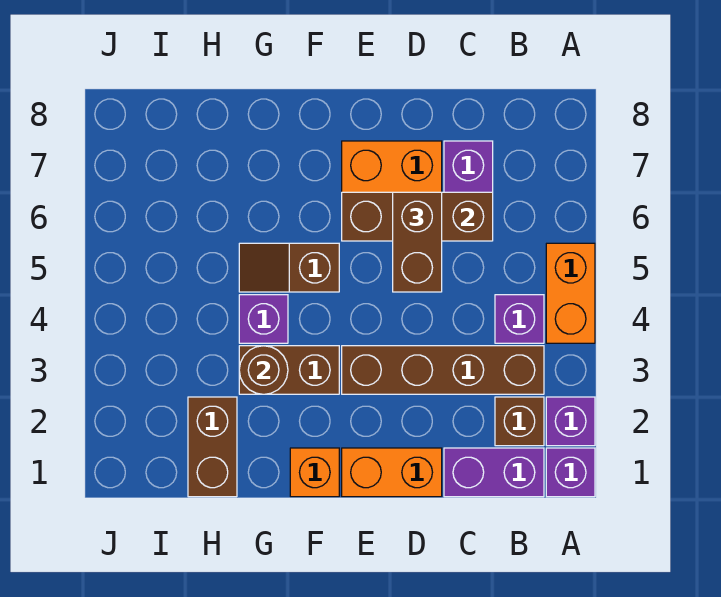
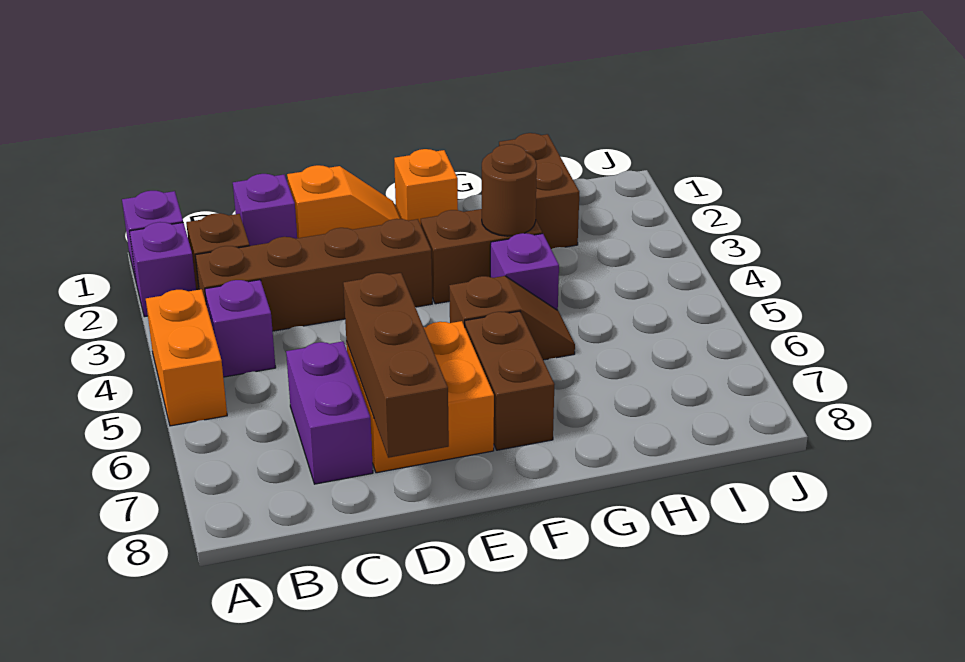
purple brick B1:C1 level 1 -> purple brick C1 level 1
brown brick C6:E6 level 2 -> brown brick D6:D8 level 2
orange brick D1:E1 level 1 -> orange slope D1:E1 level 1 top D
brown brick D5:D6 level 3 -> brown brick F6:F7 level 1

